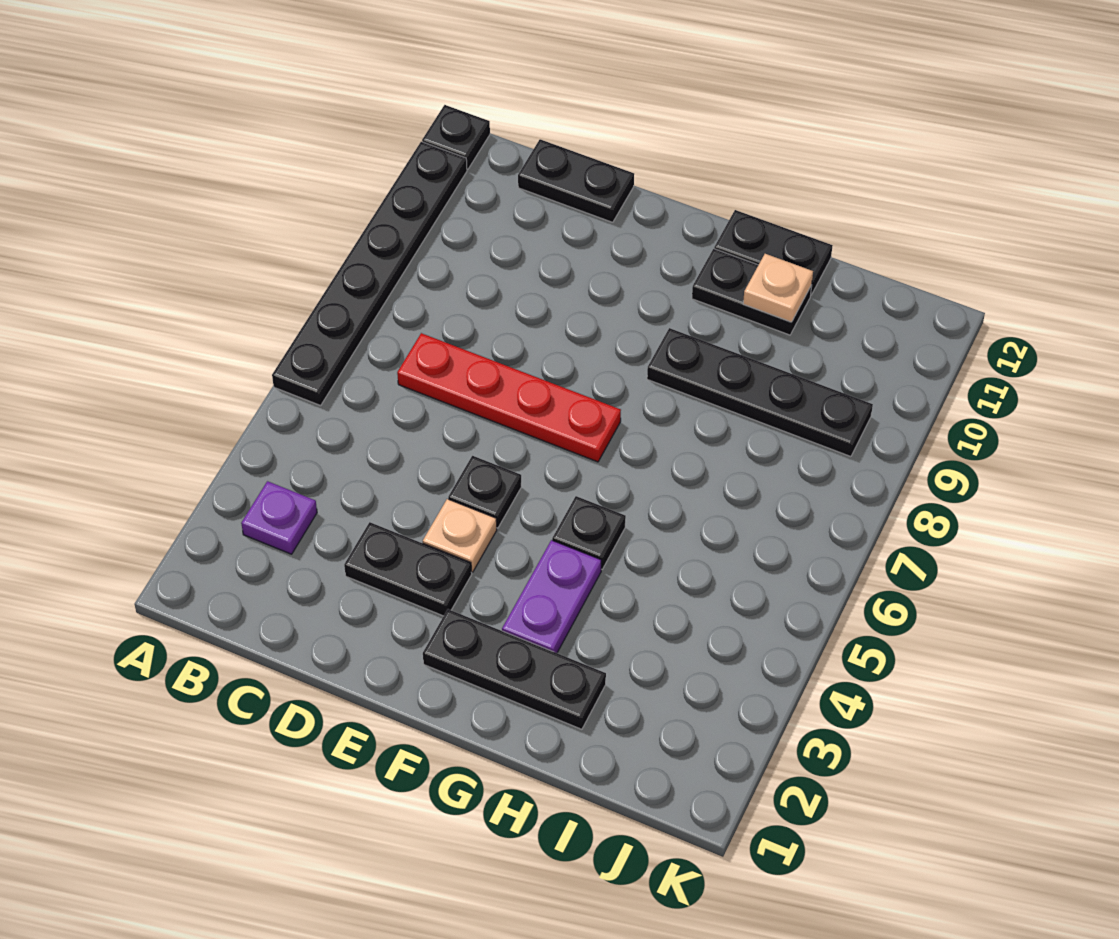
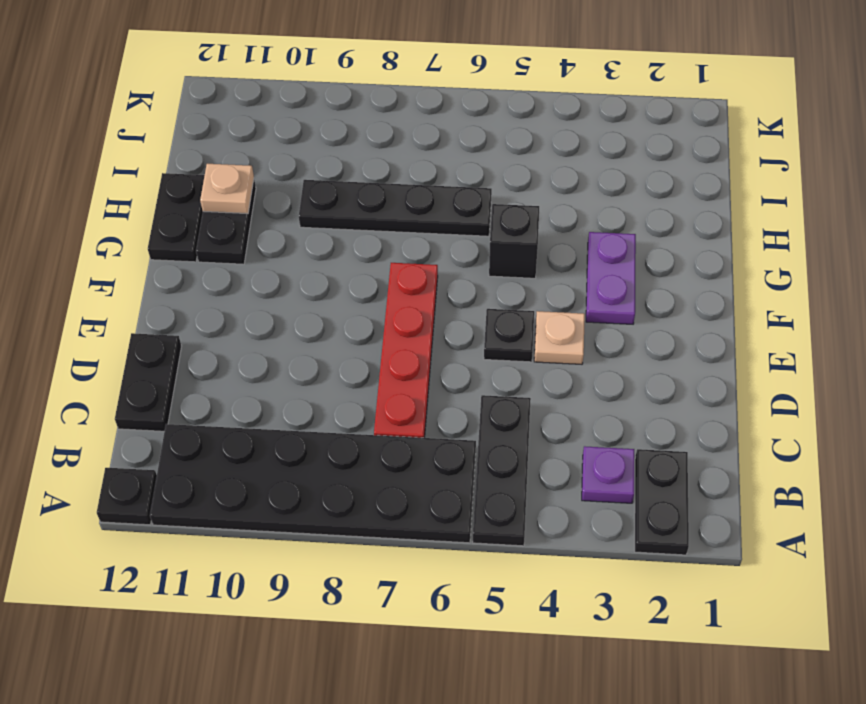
black plate A6:A11 level 1 -> black plate A6:B11 level 1
black plate D3:E3 level 1 -> black plate A2:B2 level 1
black plate F2:H2 level 1 -> black plate A5:C5 level 1
purple plate G3:G4 level 1 -> purple plate F3:G3 level 1
black plate G5 level 1 -> black brick G5 level 1
black plate G9:J9 level 1 -> black plate H6:H9 level 1

